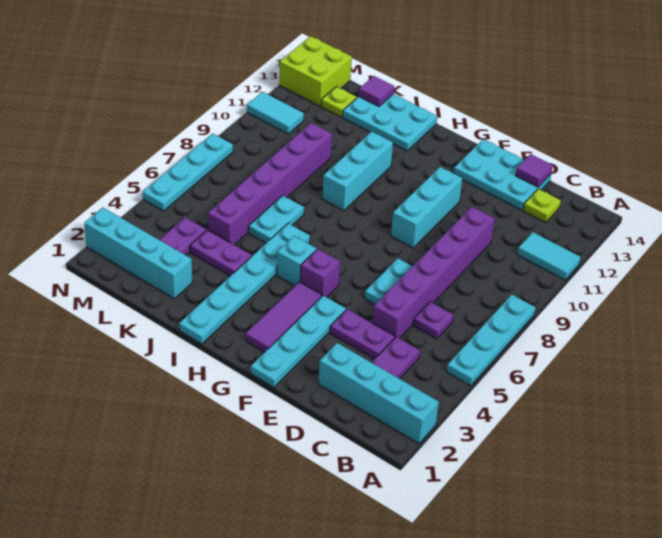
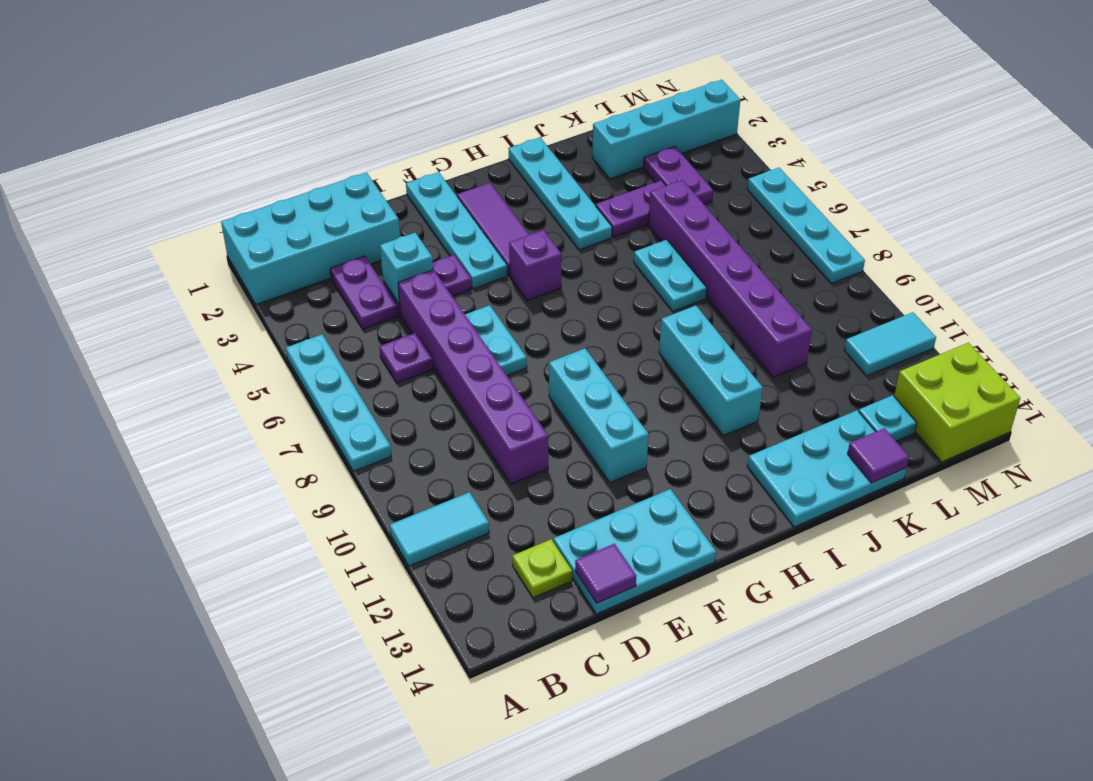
cyan brick A2:D2 level 1 -> cyan brick A1:D2 level 1
cyan brick H5 level 1 -> cyan brick D4 level 2
cyan plate I1:I6 level 1 -> cyan plate I1:I4 level 1
lime plate L13 level 1 -> cyan plate L13 level 1

